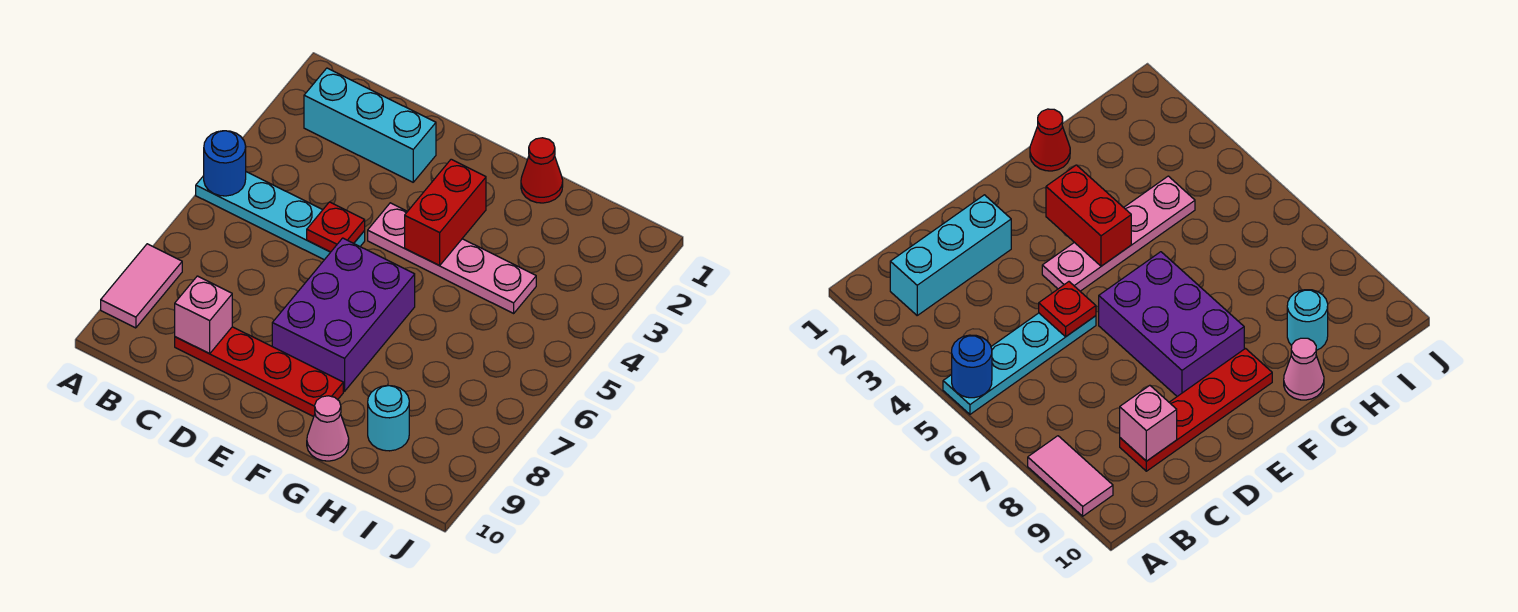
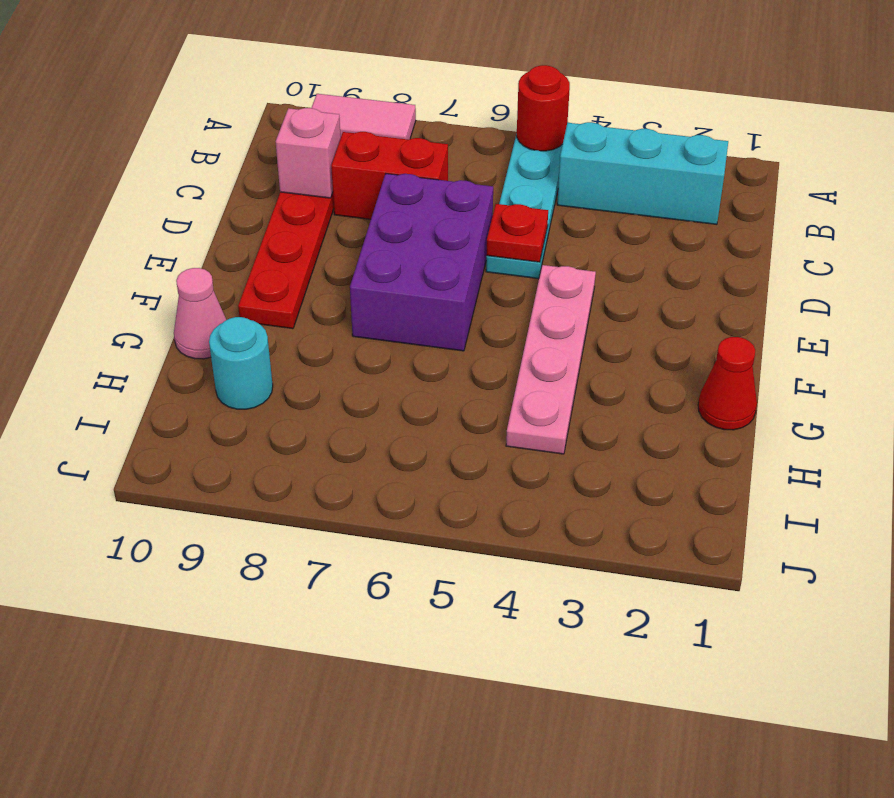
blue round brick A5 level 2 -> red round brick A5 level 2
cyan brick B2:D2 level 1 -> cyan brick B2:B4 level 1
purple brick E6:F8 level 1 -> purple brick D6:F7 level 1
red brick F3:F4 level 2 -> red brick C7:C8 level 1

